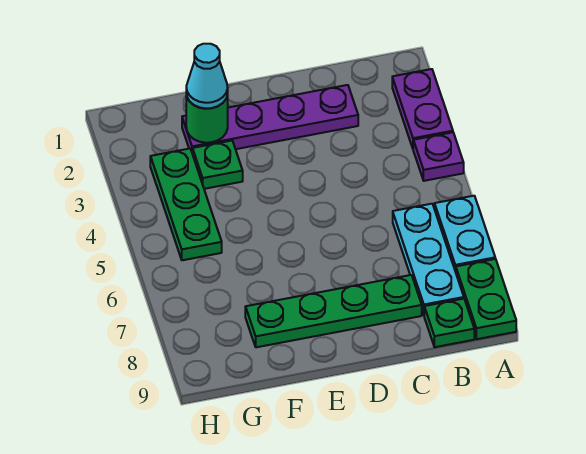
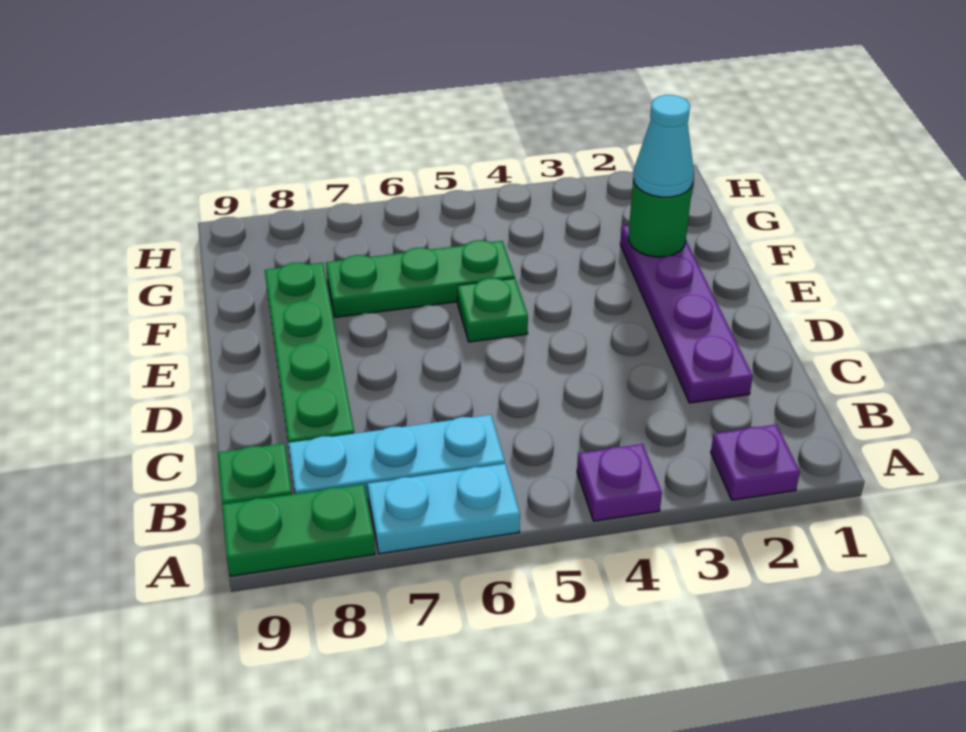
purple plate A2:A3 level 1 -> purple plate A2 level 1
green plate F3 level 1 -> green plate E5 level 1
green plate G3:G5 level 1 -> green plate F5:F7 level 1

